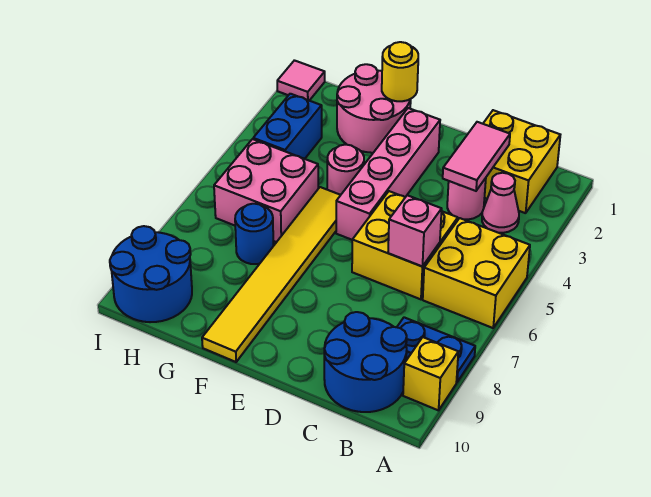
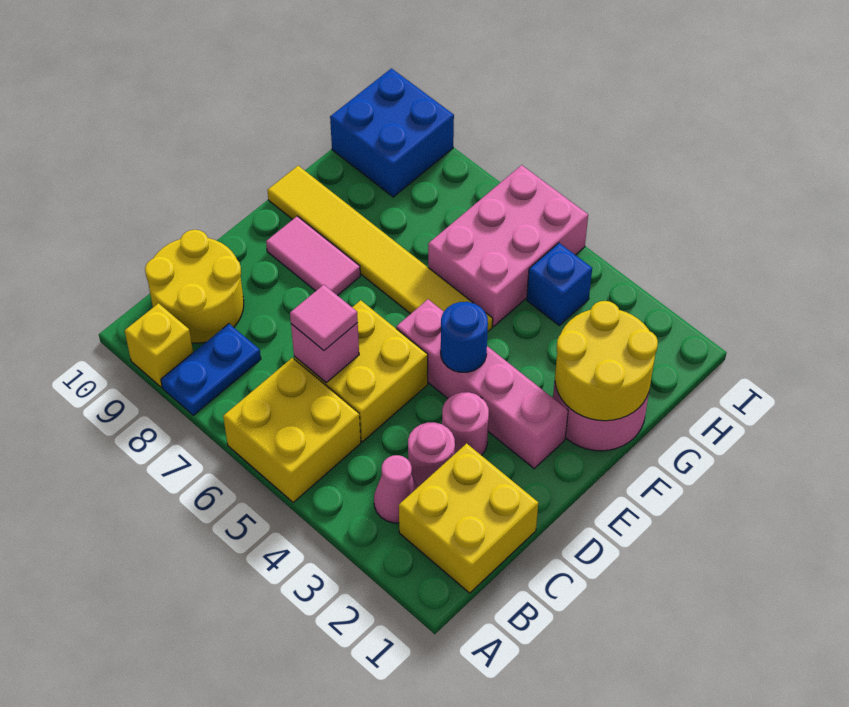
blue round brick B9:C10 level 1 -> yellow round brick B9:C10 level 1
pink tile C2:C3 level 2 -> pink tile E8:E9 level 1
yellow round brick F1 level 2 -> yellow round brick F1:G2 level 2
pink round brick F4 level 1 -> pink round brick D3 level 1
pink brick G5:H6 level 1 -> pink brick G5:I6 level 1
blue round brick G7 level 1 -> blue round brick E4 level 2
blue brick H3:H4 level 1 -> blue brick H4 level 1
blue round brick H9:I10 level 1 -> blue brick H9:I10 level 1
pink tile I1 level 1 -> pink tile C6 level 3

